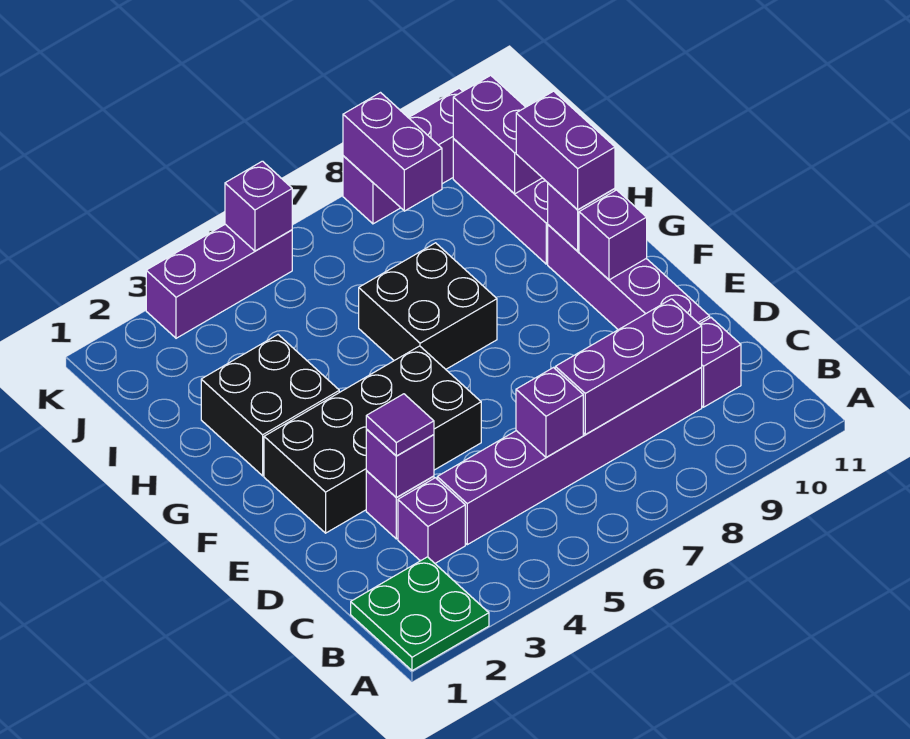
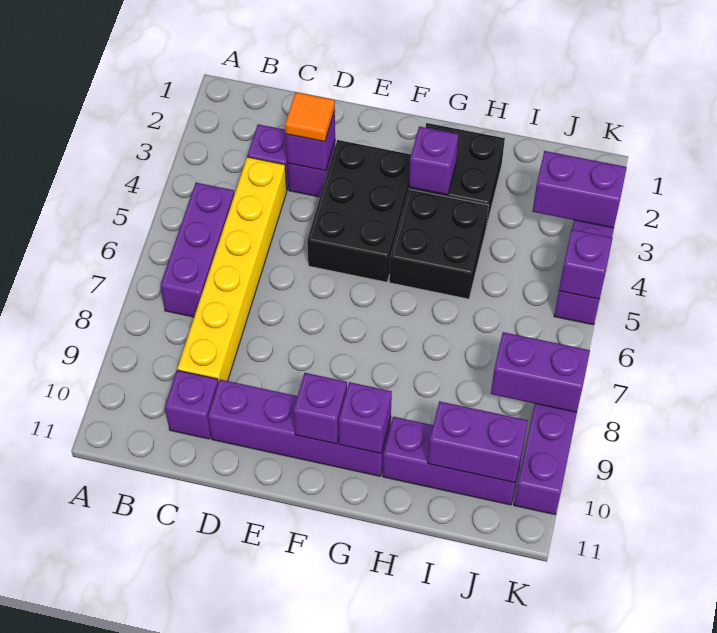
green plate A1:B2 level 1 -> none
purple brick C4:C9 level 1 -> yellow brick C4:C9 level 1
purple brick C6 level 2 -> purple brick G3 level 2
purple brick C7:C9 level 2 -> purple brick B5:B7 level 1
purple tile D3 level 3 -> orange tile D3 level 3
black brick E2:F5 level 1 -> black brick E3:F5 level 1
black brick G6:H7 level 1 -> black brick G4:H5 level 1
purple brick G10:H10 level 3 -> purple brick J3:K3 level 2

